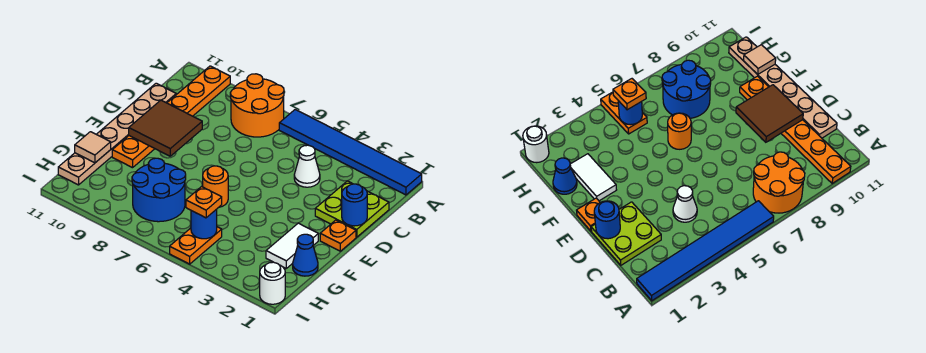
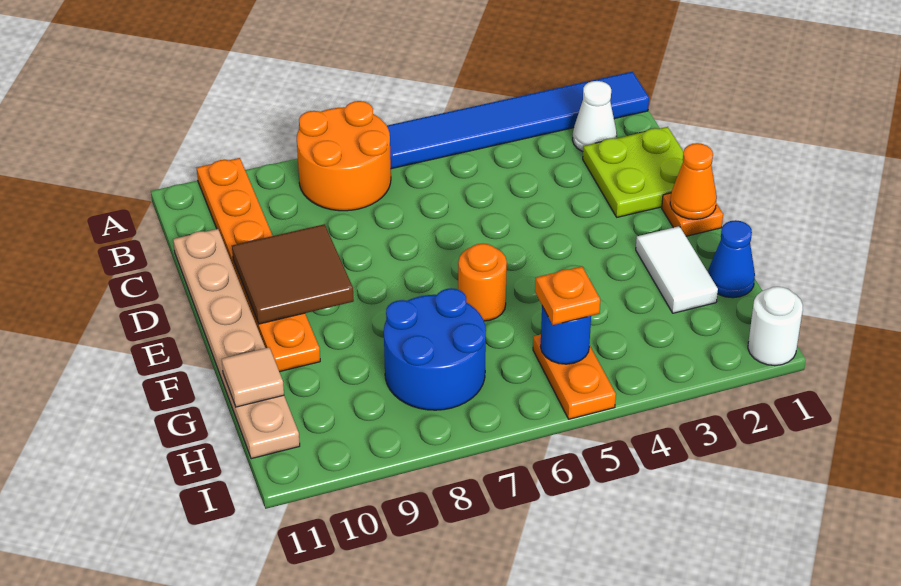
white cone C4 level 1 -> white cone B2 level 1
blue round brick D1 level 2 -> none
none -> orange cone E1 level 2

